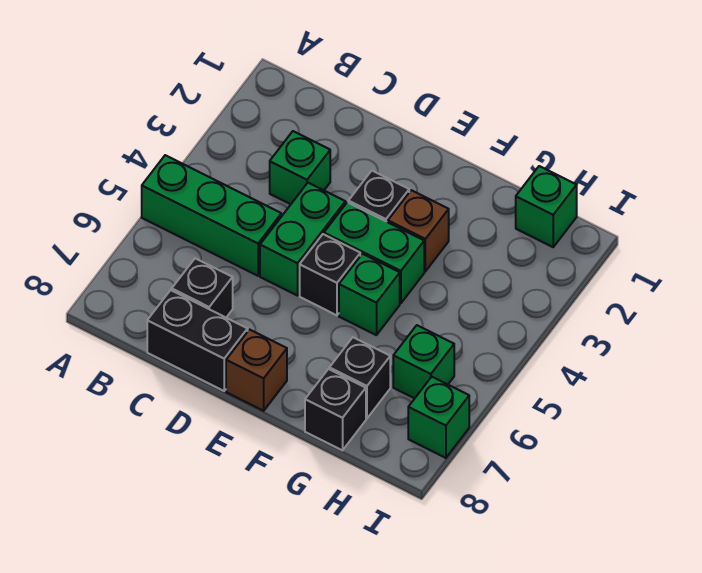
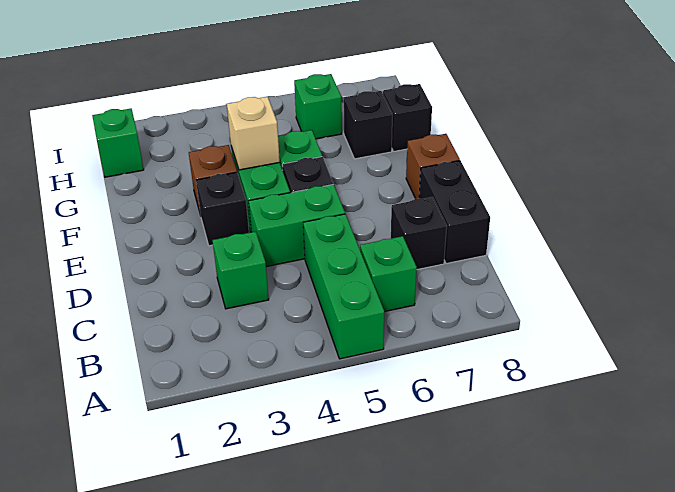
none -> tan brick F4 level 2
green brick I7 level 1 -> green brick B6 level 1

